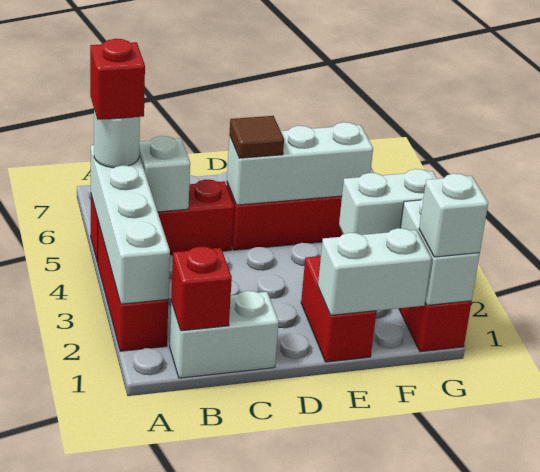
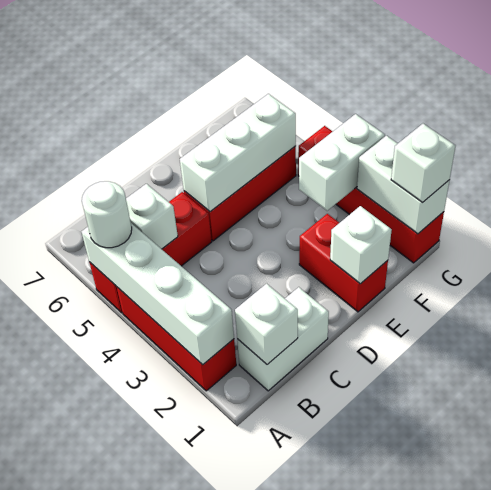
red brick A5 level 4 -> none
red brick B1 level 2 -> white brick B1 level 2
brown tile D5 level 3 -> none
white brick E1:F1 level 2 -> white brick E1 level 2

